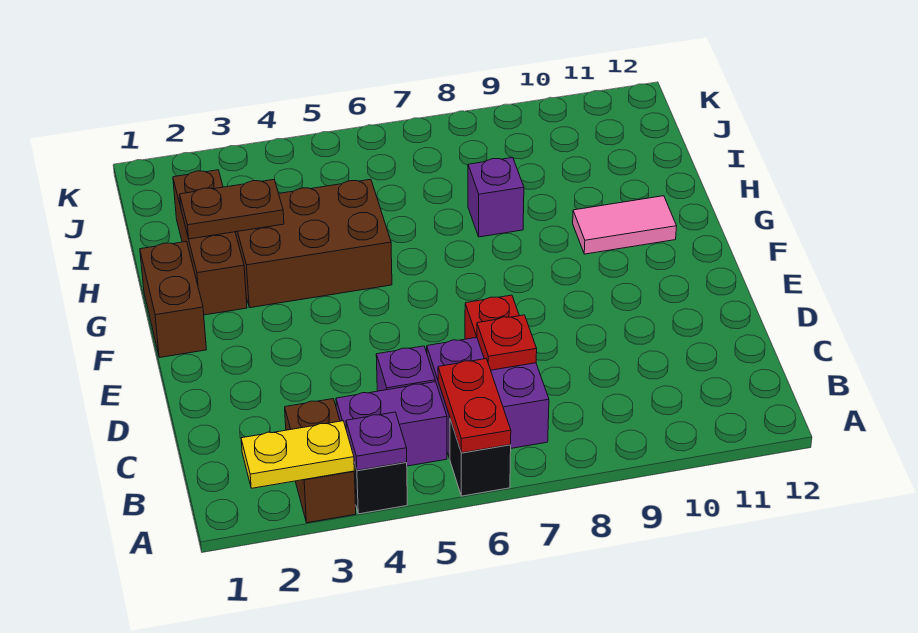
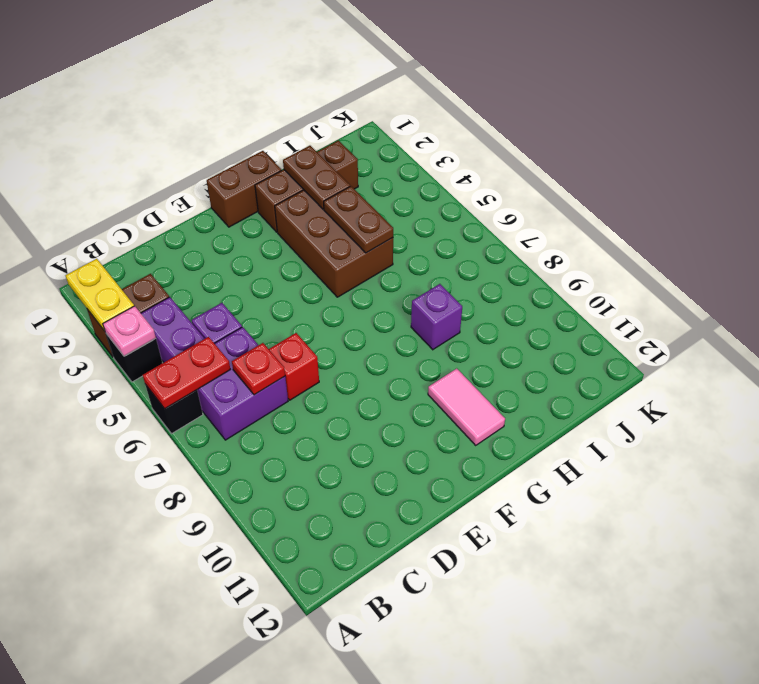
purple plate A4 level 2 -> pink plate A4 level 2
none -> brown plate H4:H5 level 2

